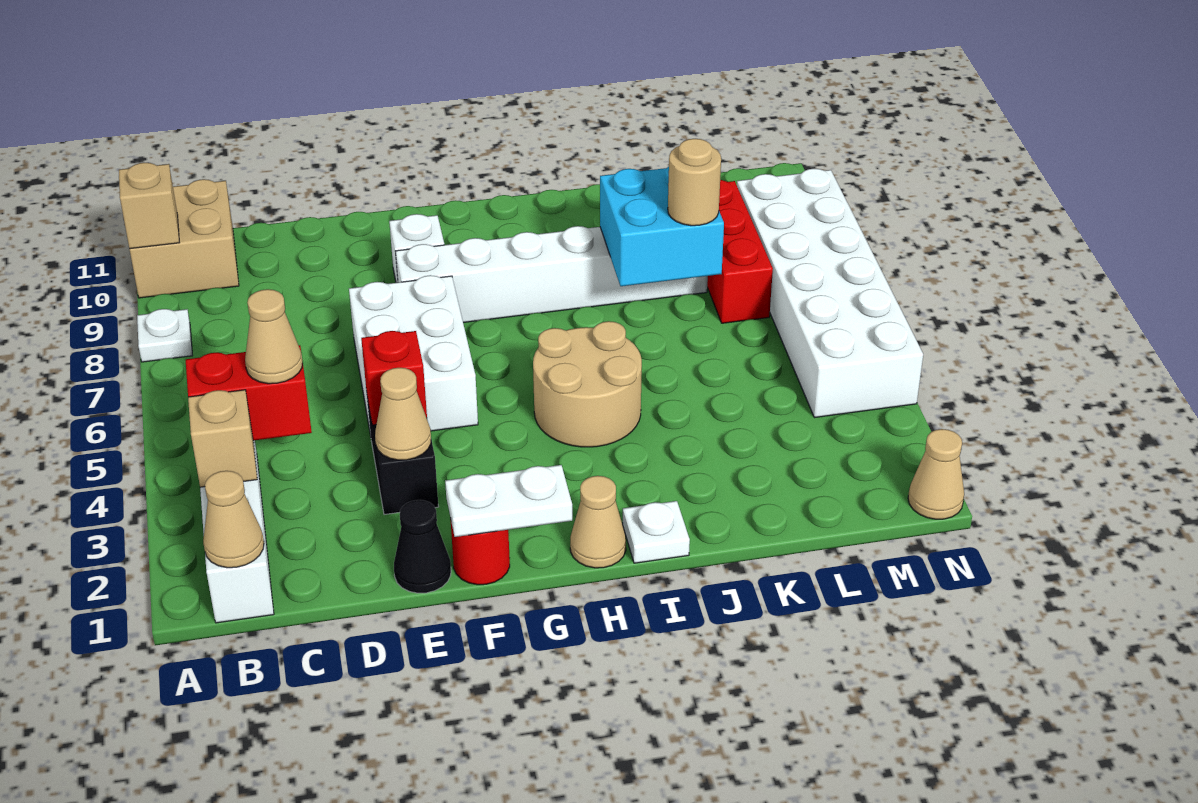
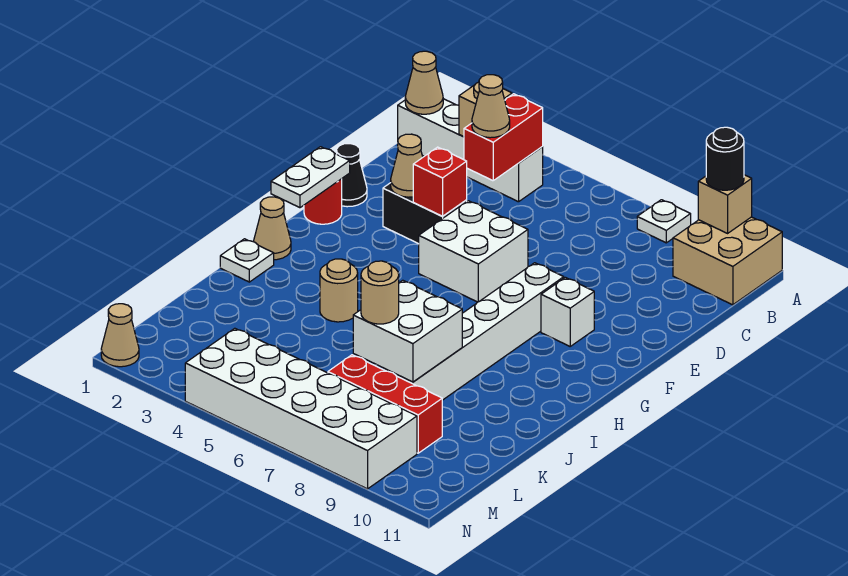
none -> black round brick A10 level 3
white brick E5:F7 level 1 -> white brick E5:F6 level 1
tan round brick H4:I5 level 1 -> tan round brick I4 level 1
cyan brick J7:K8 level 2 -> white brick J7:K8 level 2

